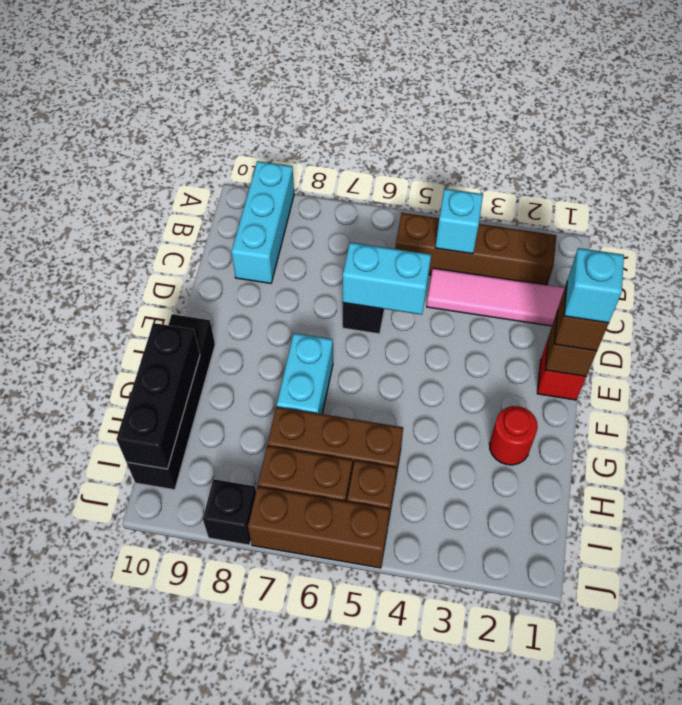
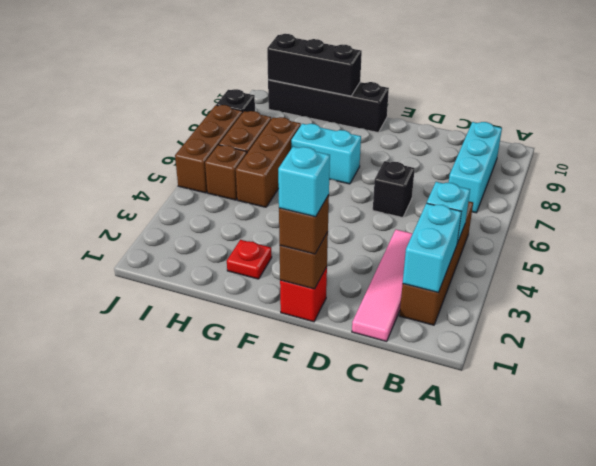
cyan brick A9:C9 level 1 -> cyan brick B7:B9 level 1
cyan brick D5:D6 level 2 -> cyan brick B2:B3 level 2
red round brick G2 level 1 -> red plate G2 level 1

